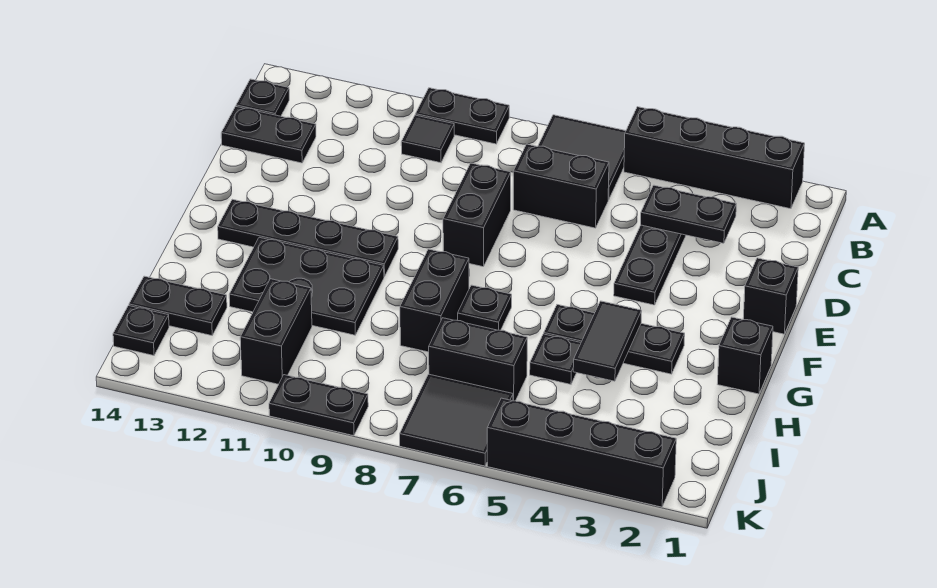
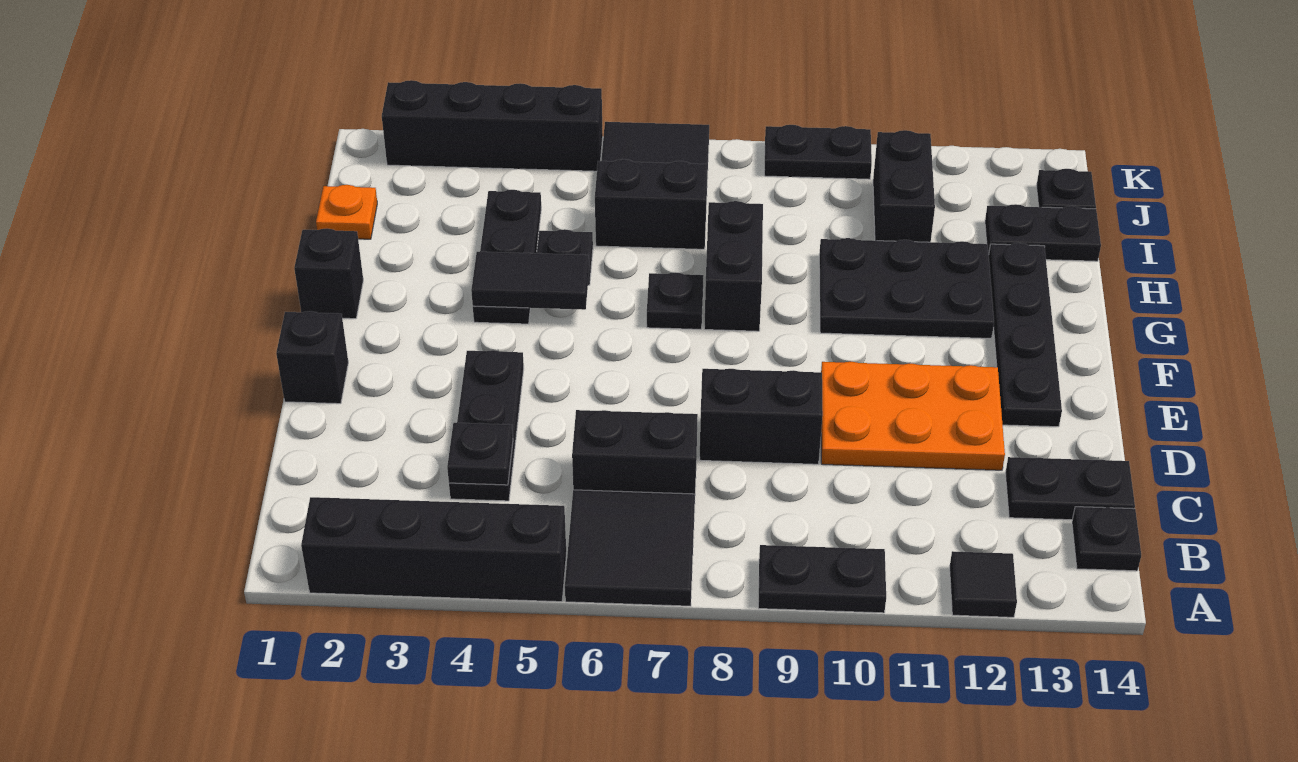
black tile B10 level 1 -> black tile A12 level 1
black plate C3:C4 level 2 -> black plate C4 level 2
black brick D8:E8 level 1 -> black brick D8:D9 level 1
none -> orange plate D10:E12 level 1
black plate F10:F13 level 1 -> black plate E13:H13 level 1
black plate G3:G5 level 1 -> black plate G4:I4 level 1
black tile G4:H4 level 2 -> black tile G4:G5 level 2
none -> orange plate I1 level 1

